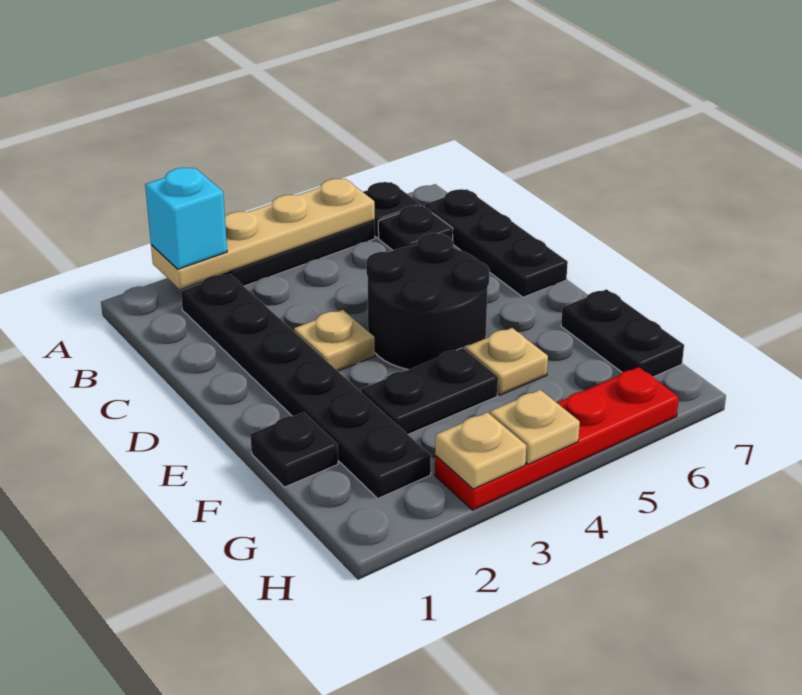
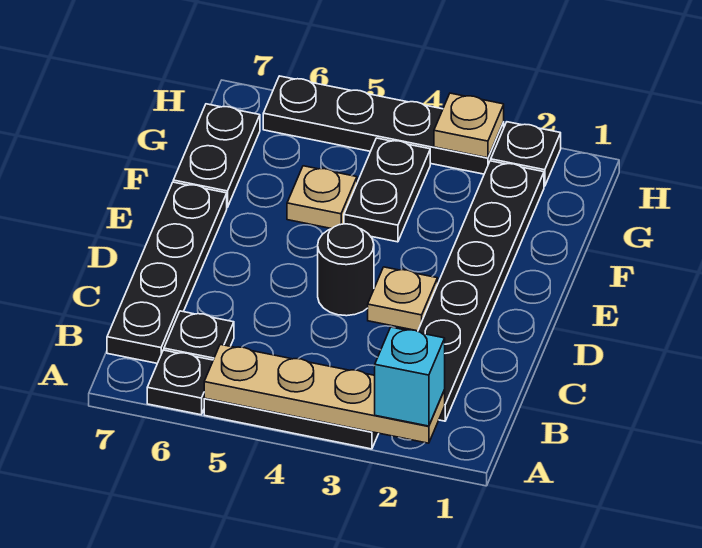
black plate B7:D7 level 1 -> black plate B7:E7 level 1
black round brick D4:E5 level 1 -> black round brick D4 level 1
black plate F1 level 1 -> black plate H2 level 1
black plate F3:F4 level 1 -> black plate F4:G4 level 1
red plate H3:H6 level 1 -> black plate H3:H6 level 1
tan plate H4 level 2 -> none

